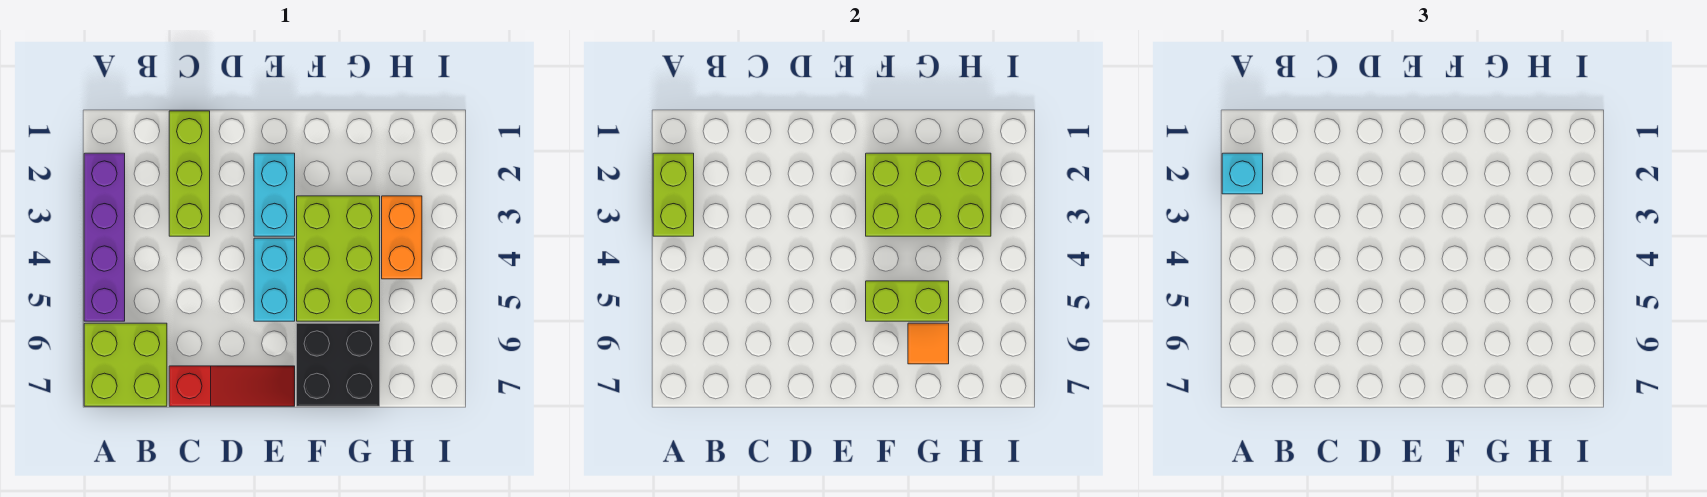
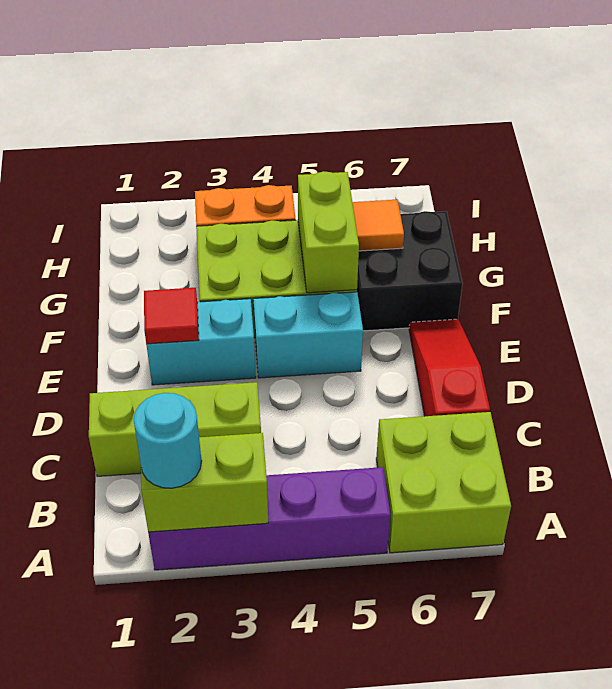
cyan brick A2 level 3 -> cyan round brick A2 level 3
none -> red tile E2 level 2
lime brick F2:H3 level 2 -> none

